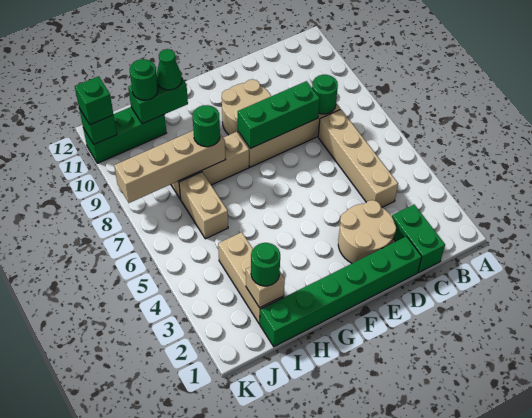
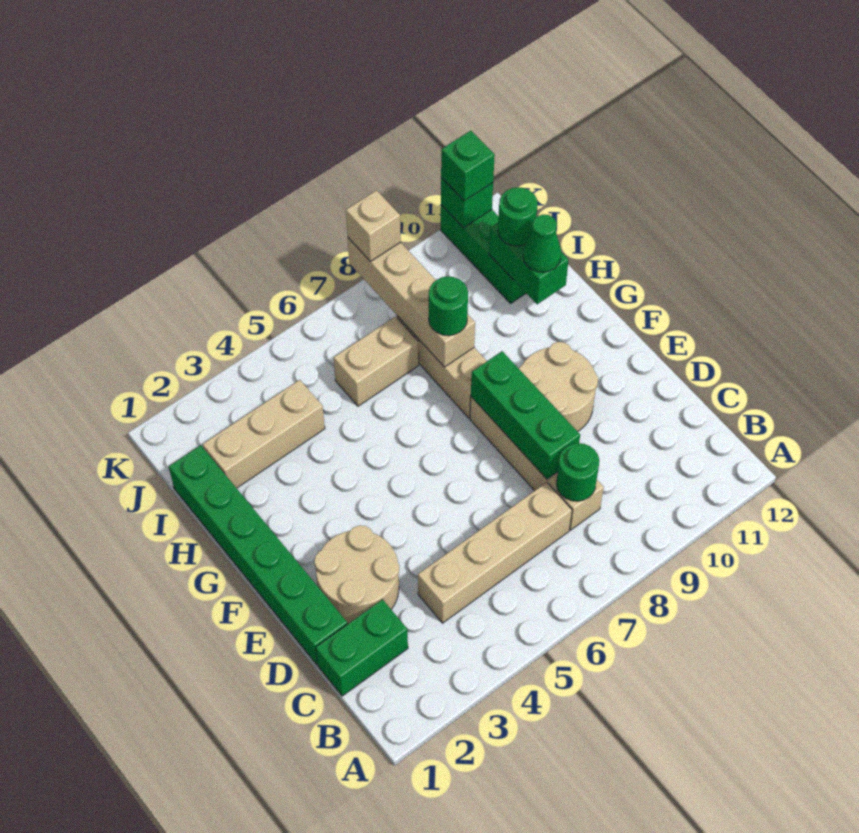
tan brick I2 level 2 -> tan brick K8 level 3
green round brick I2 level 3 -> none

